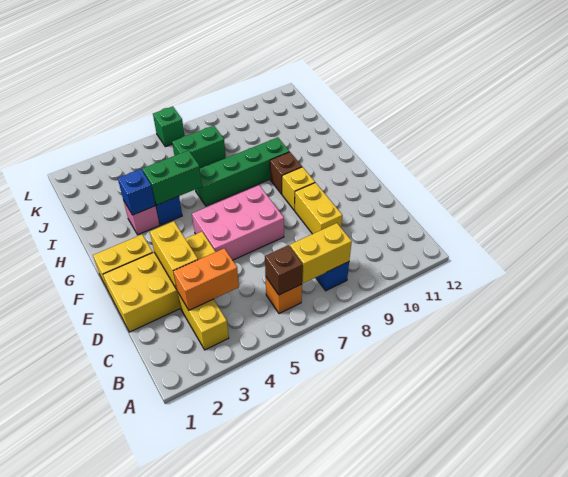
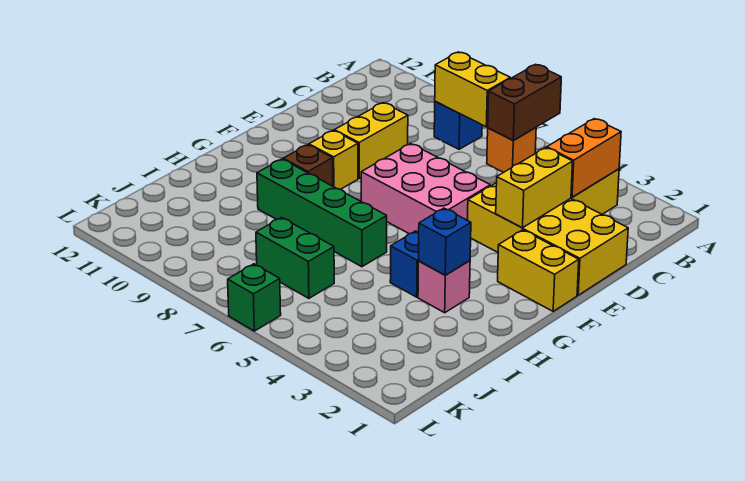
brown brick B6 level 2 -> brown brick A6:B6 level 2
orange brick C3:C4 level 2 -> orange brick B3:C3 level 2
green brick H4:H5 level 2 -> none

